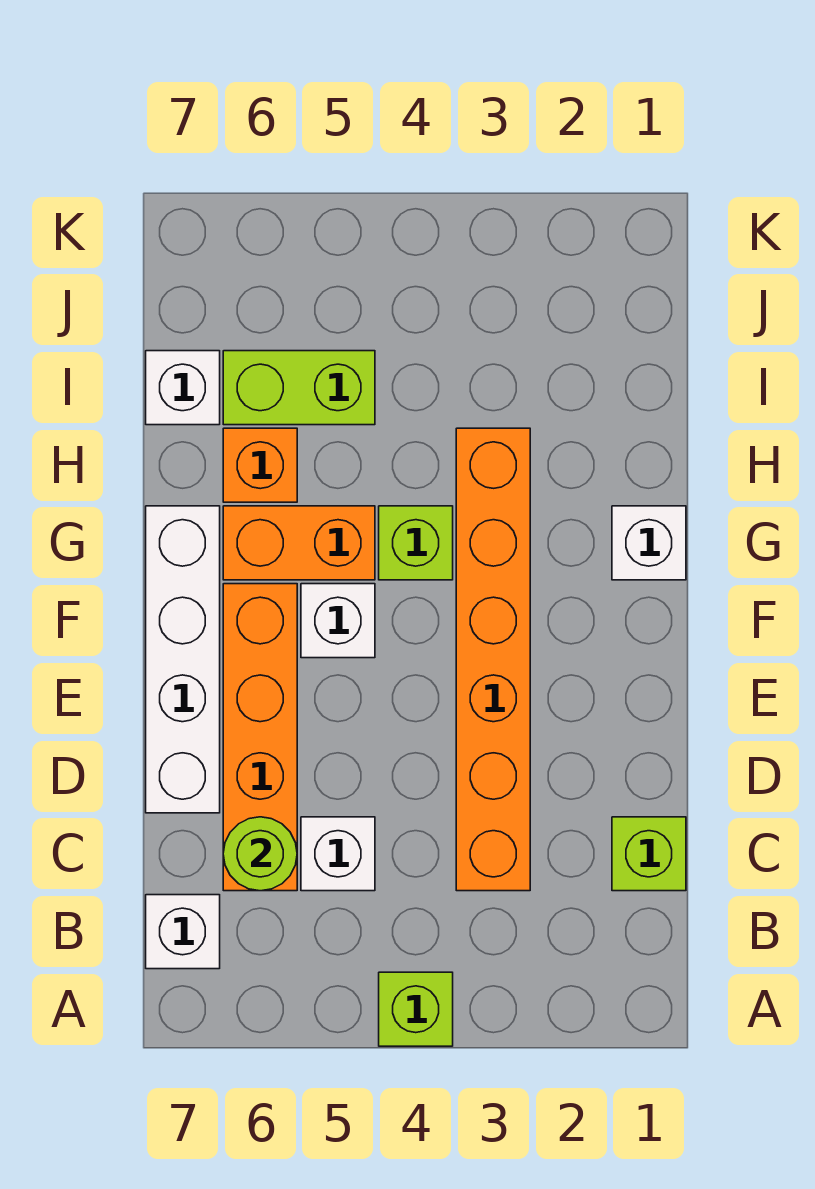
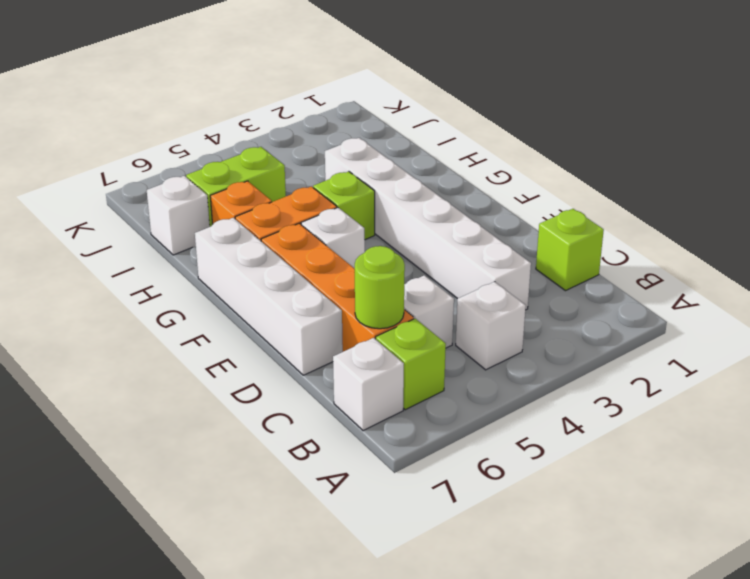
lime brick A4 level 1 -> lime brick B6 level 1
orange brick C3:H3 level 1 -> white brick C3:H3 level 1
white brick G1 level 1 -> white brick B4 level 1

